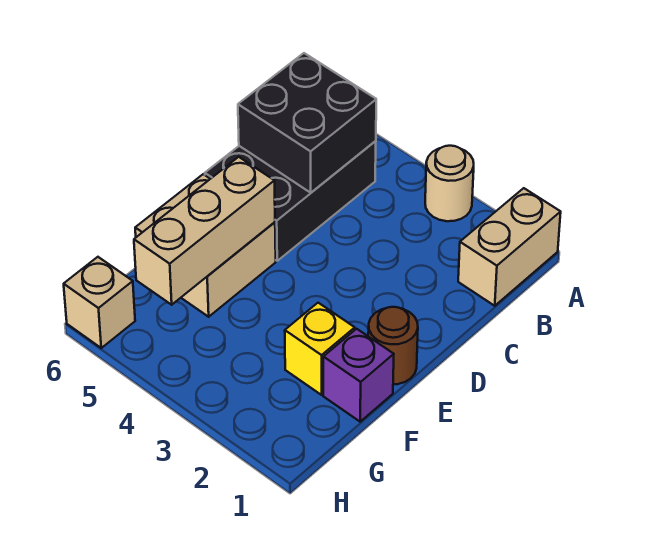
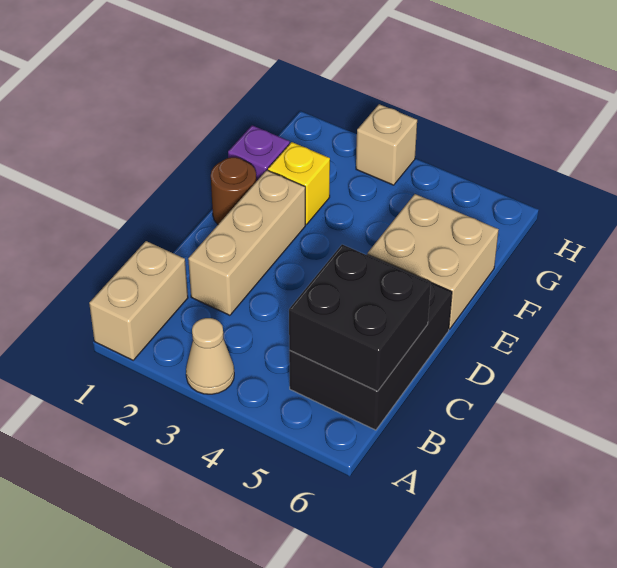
tan round brick A3 level 1 -> tan cone A3 level 1
tan brick E5:G5 level 2 -> tan brick C2:E2 level 1
tan brick H6 level 1 -> tan brick H3 level 1

